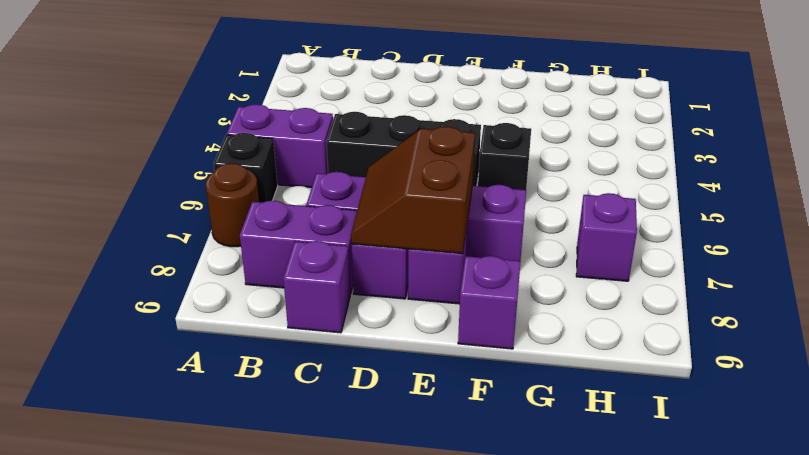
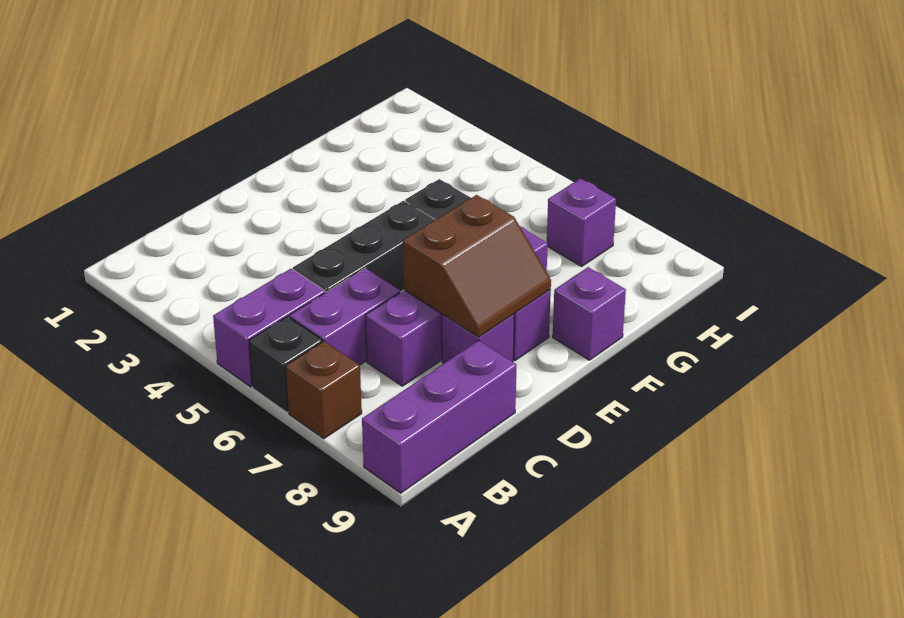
brown round brick A7 level 1 -> brown brick A7 level 1
purple brick B8:C8 level 1 -> purple brick B6:C6 level 1
purple brick C9 level 1 -> purple brick A9:C9 level 1
brown slope D7:E8 level 2 top E -> brown slope D7:E8 level 2 top 7

